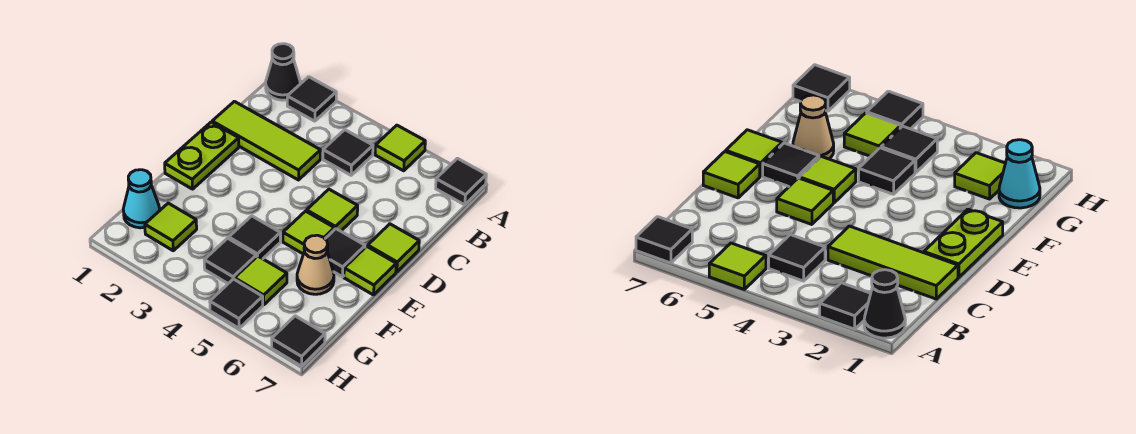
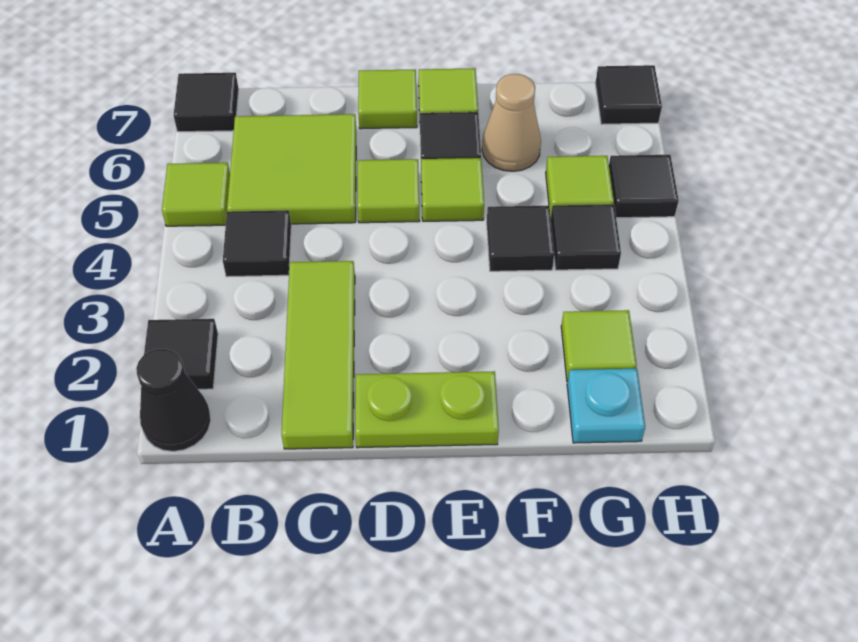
none -> lime tile B5:C6 level 1
cyan cone G1 level 1 -> cyan plate G1 level 1

